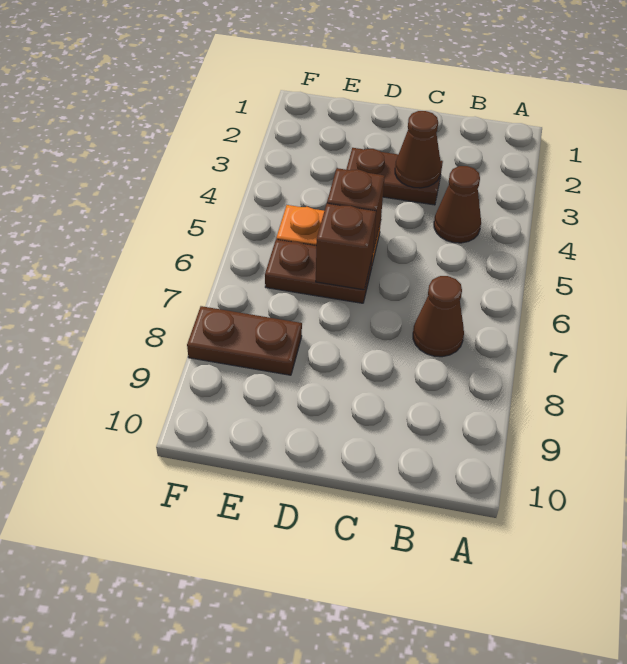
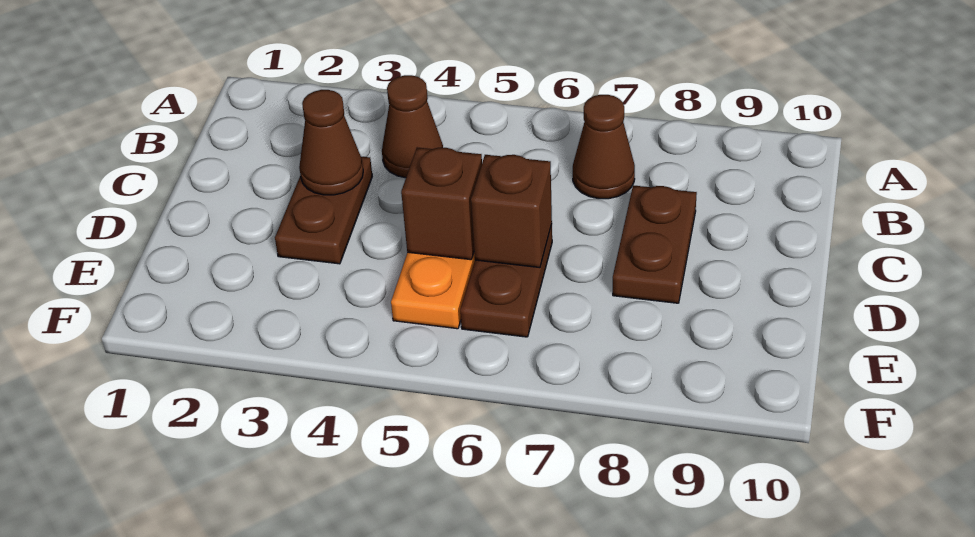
brown plate E8:F8 level 1 -> brown plate C8:D8 level 1

